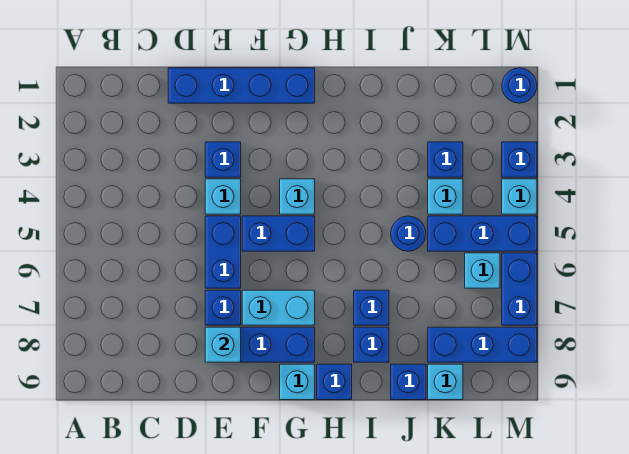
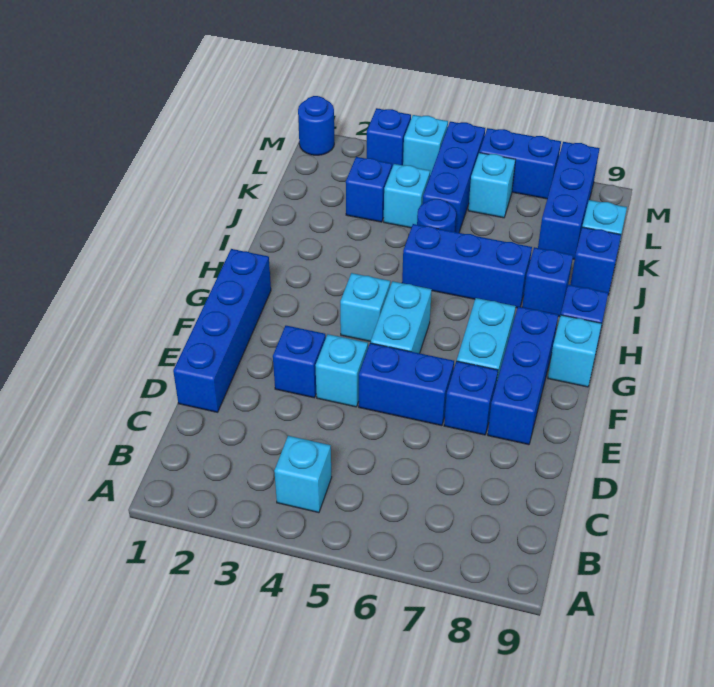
cyan brick E8 level 2 -> cyan brick B4 level 1
blue brick F5:G5 level 1 -> cyan brick F5:G5 level 1
blue brick I7 level 1 -> blue brick I5:I7 level 1

